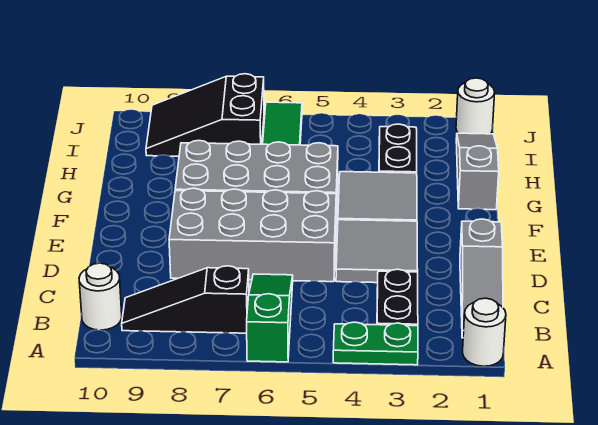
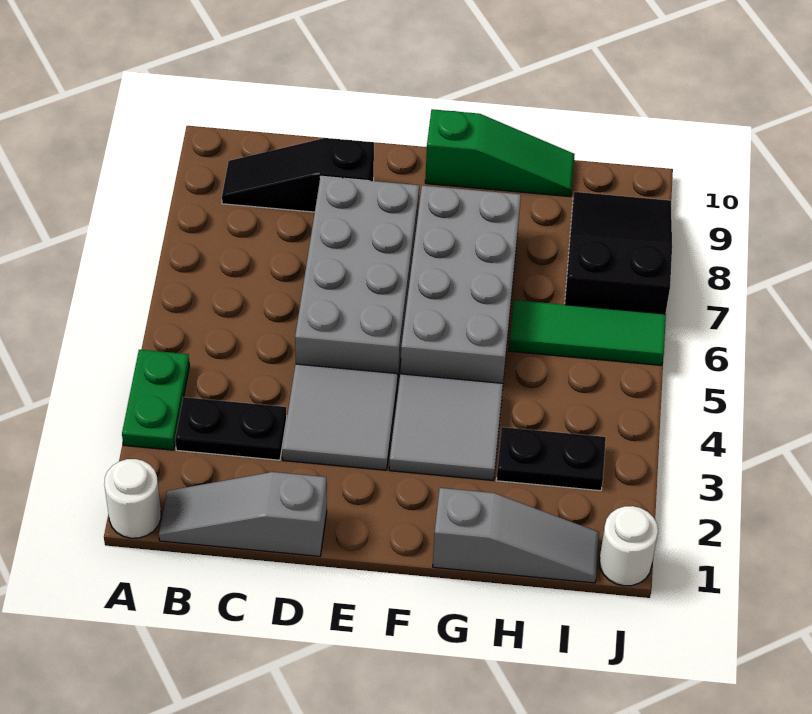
green slope A6:C6 level 1 top A -> green slope F10:H10 level 1 top F
black slope B7:B9 level 1 top 7 -> black slope B9:D9 level 1 top D
white round brick B10 level 1 -> none

